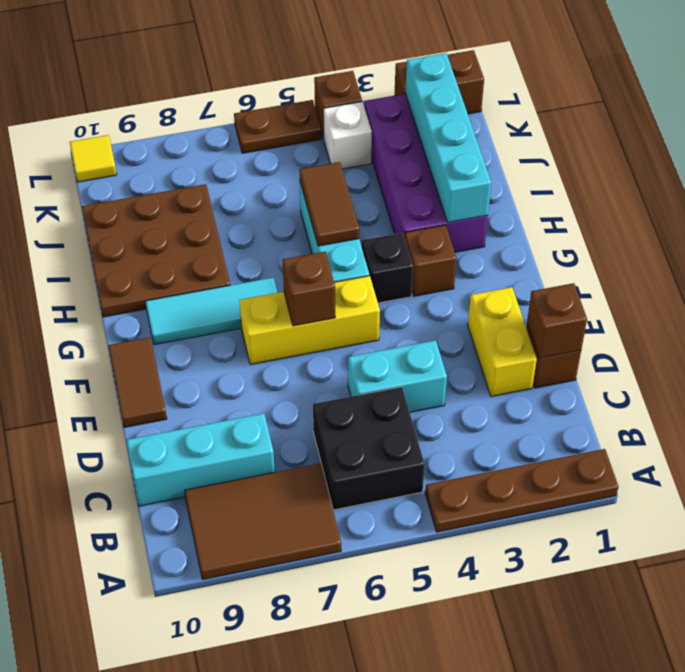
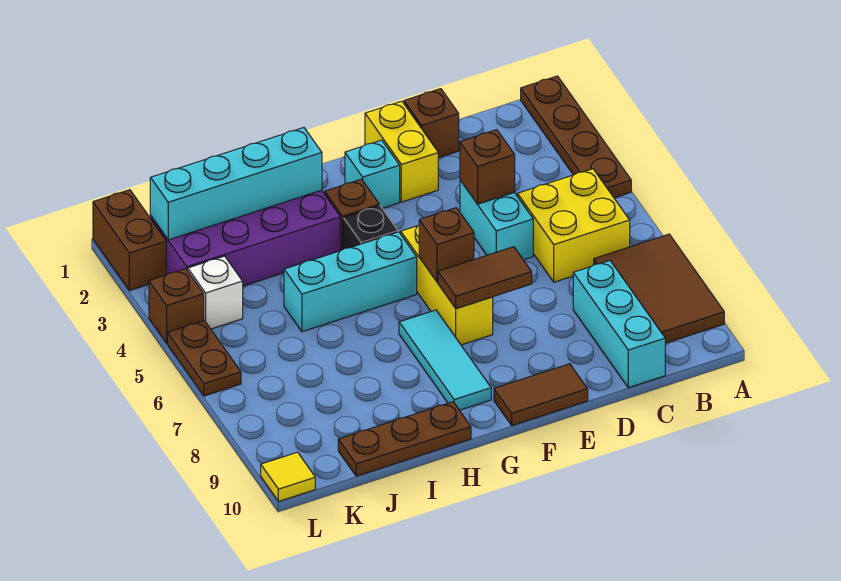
black brick B5:C6 level 1 -> yellow brick B5:C6 level 1
brown brick D1 level 2 -> brown brick D4 level 2
yellow brick D2:E2 level 1 -> yellow brick E1:E2 level 1
none -> cyan brick F2 level 1
brown tile H5:I5 level 2 -> brown tile E7:F7 level 2
brown plate H8:J10 level 1 -> brown plate H10:J10 level 1

